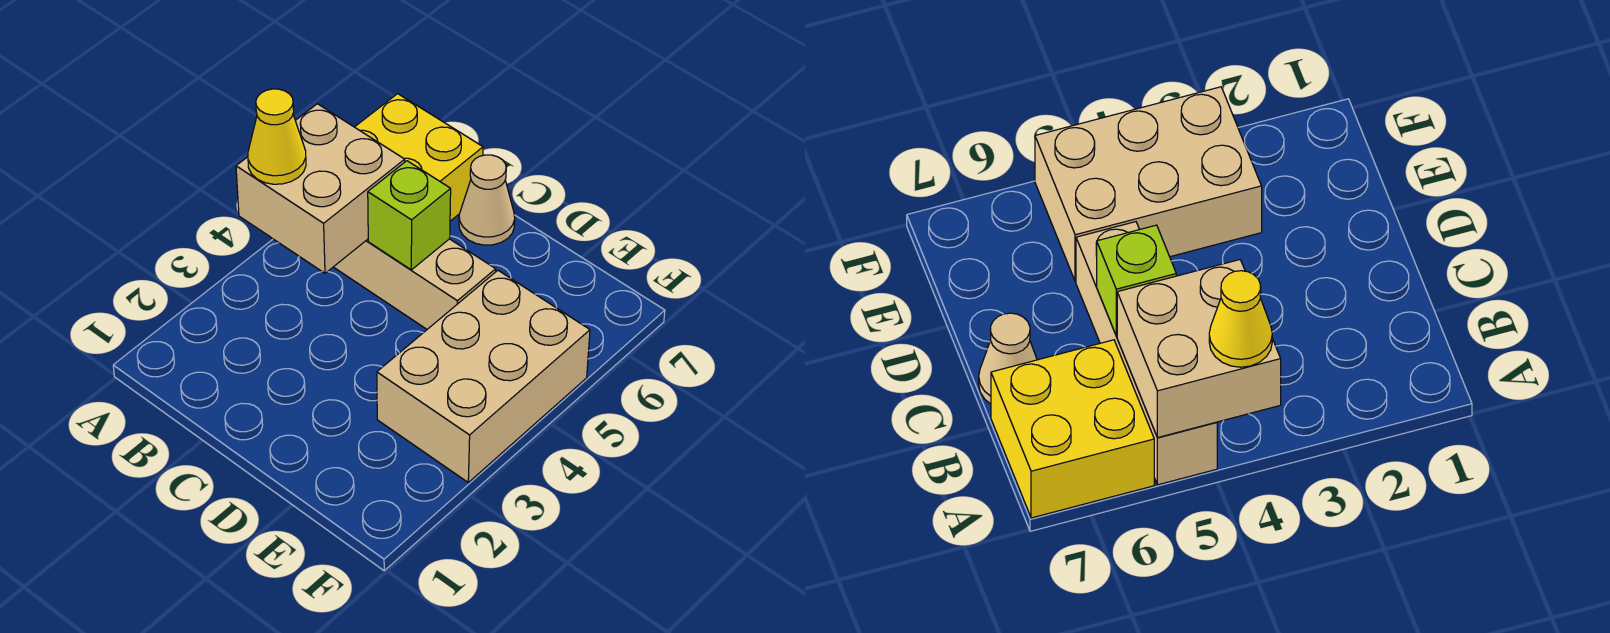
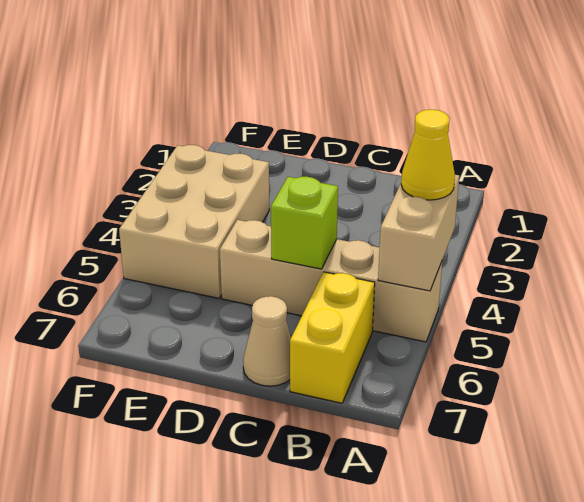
tan brick A4:B5 level 2 -> tan brick A4:A5 level 2
yellow brick A6:B7 level 1 -> yellow brick B6:B7 level 1

